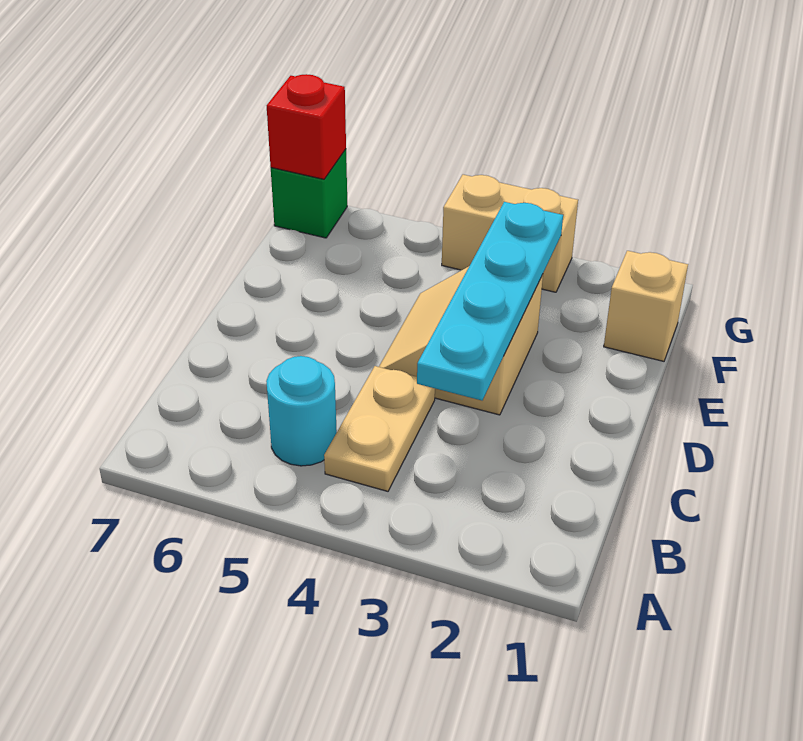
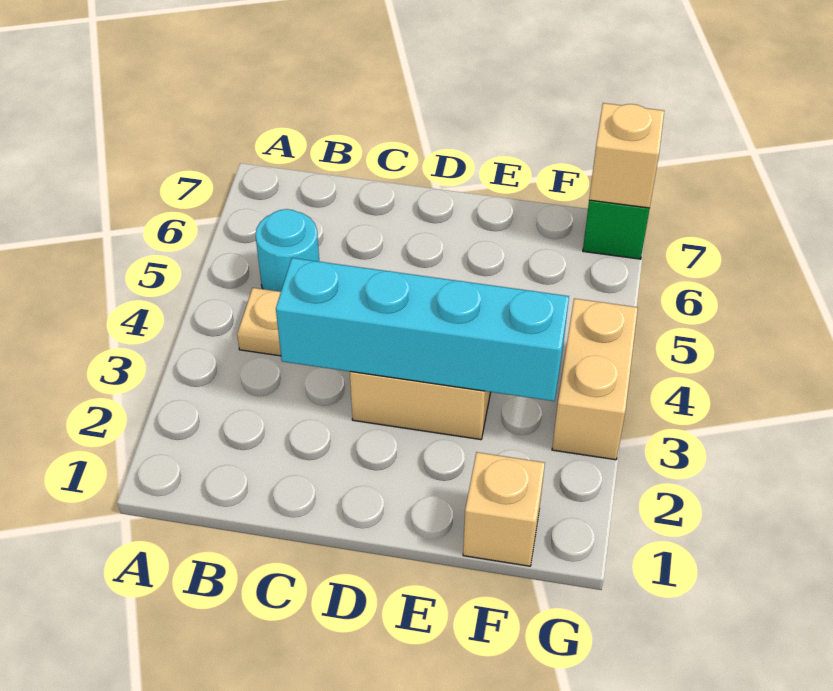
cyan plate C3:F3 level 2 -> cyan brick C3:F3 level 2
red brick G7 level 2 -> tan brick G7 level 2

